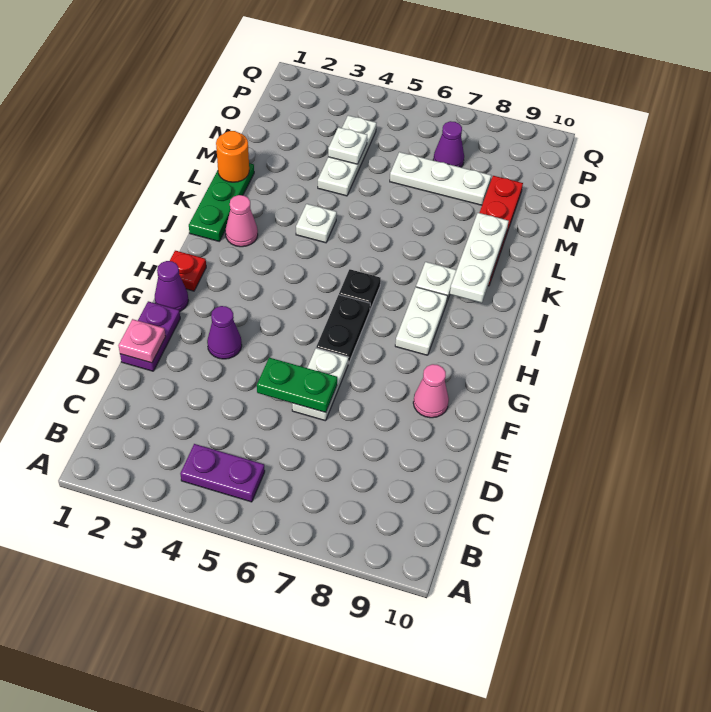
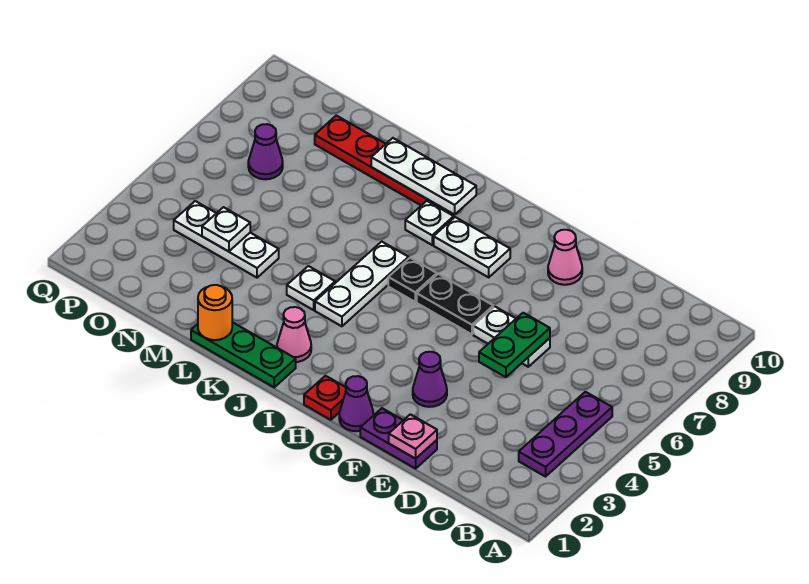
purple plate B4:B5 level 1 -> purple plate B3:B5 level 1
white plate N6:N8 level 1 -> white plate J4:J6 level 1

